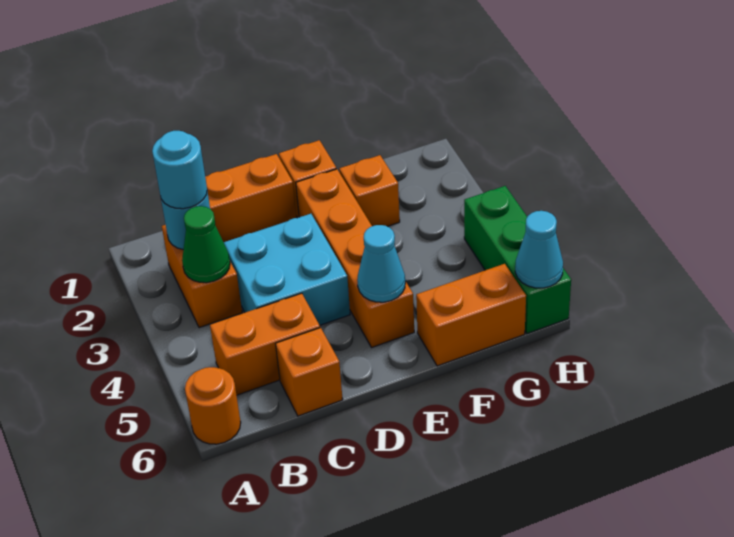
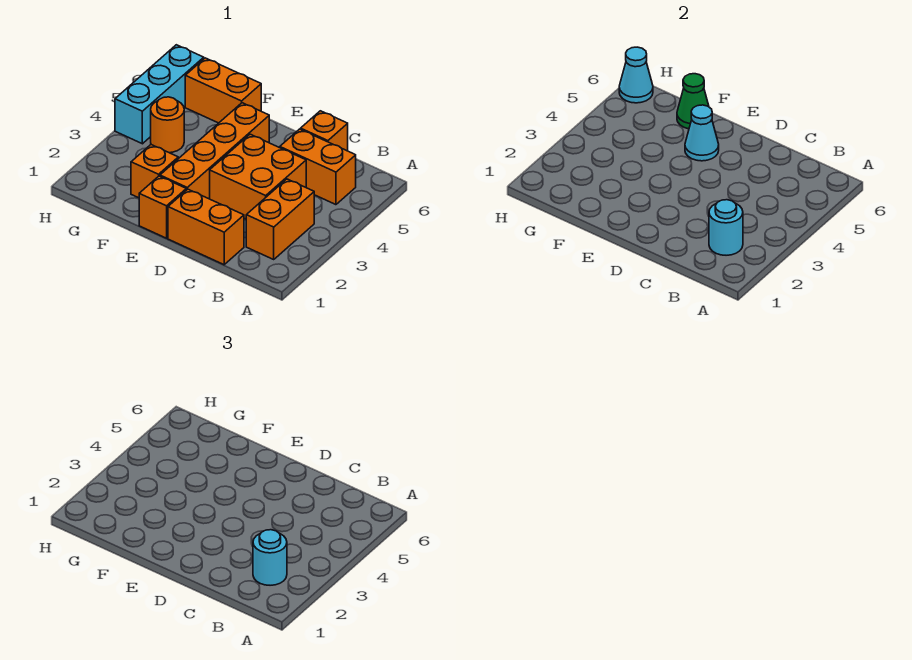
orange round brick A6 level 1 -> orange round brick G4 level 1
green cone B3 level 2 -> green cone F6 level 2
cyan brick C3:D4 level 1 -> orange brick C3:D4 level 1
green brick H4:H6 level 1 -> cyan brick H4:H6 level 1

